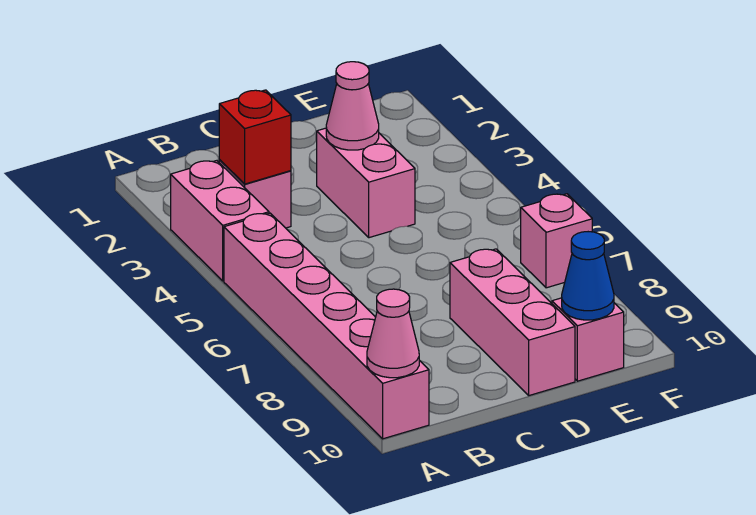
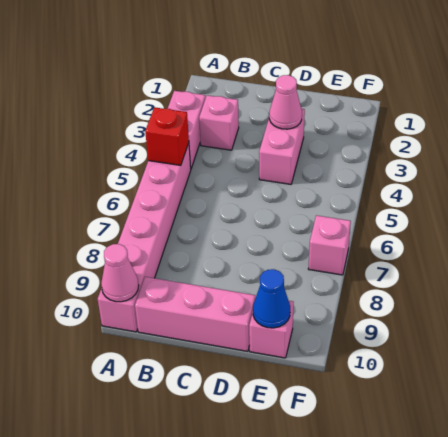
red brick B3 level 2 -> red brick A5 level 2
pink brick D8:D10 level 1 -> pink brick B10:D10 level 1

